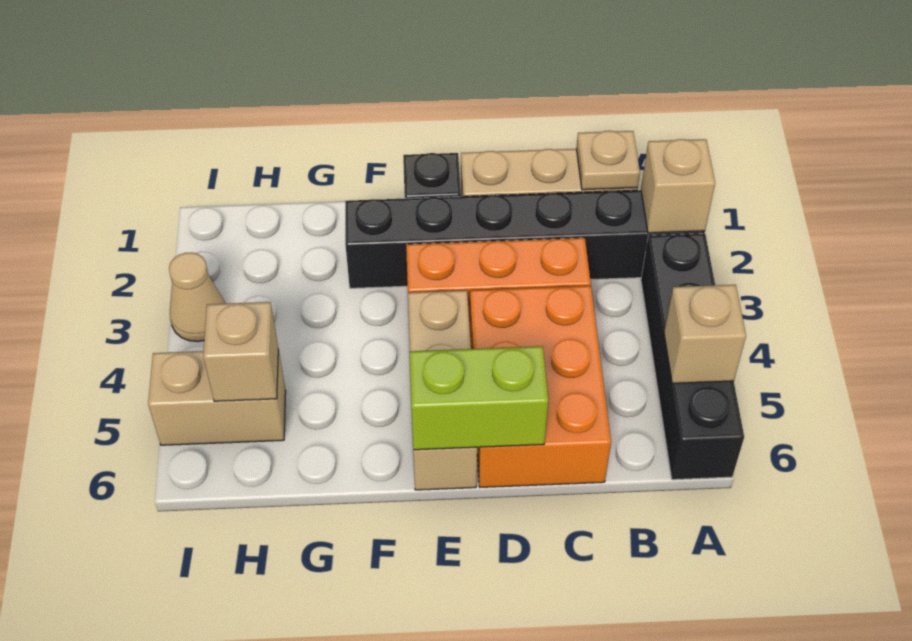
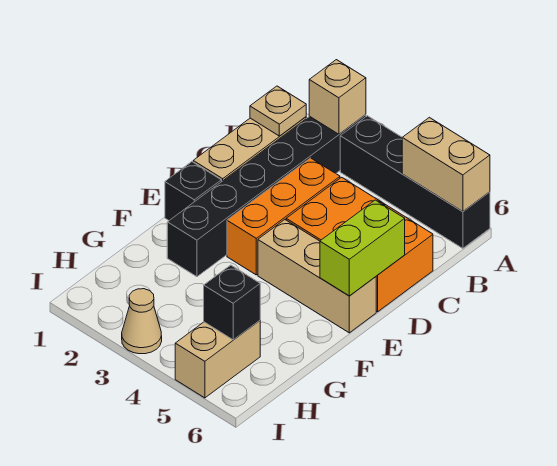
tan brick A5 level 2 -> tan brick A5:A6 level 2
tan brick H5 level 2 -> black brick H5 level 2

